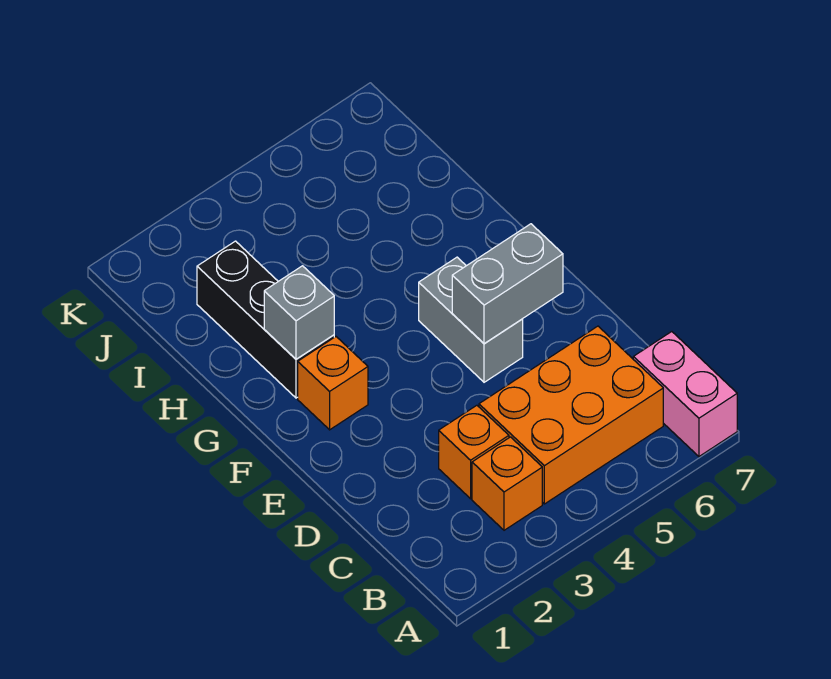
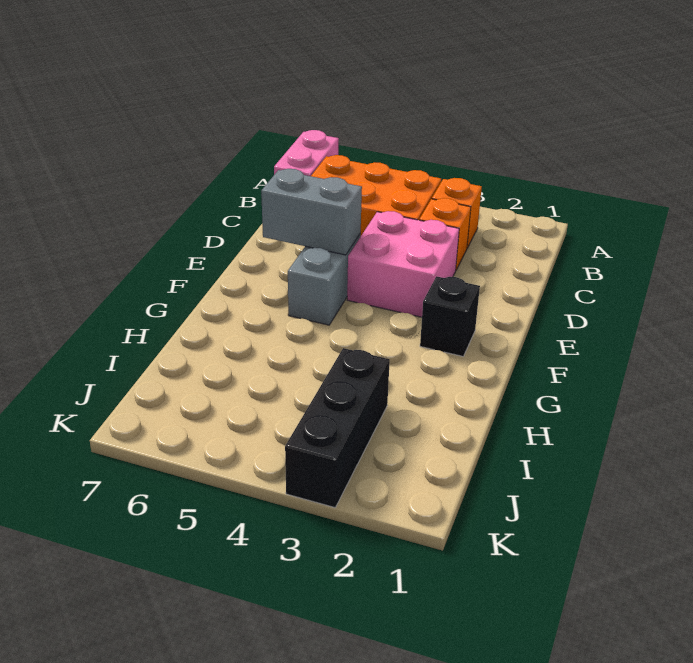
none -> pink brick D3:E4 level 1
orange brick F2 level 1 -> black brick F2 level 1
black brick G2:I2 level 1 -> black brick I3:K3 level 1
grey brick G2 level 2 -> none

